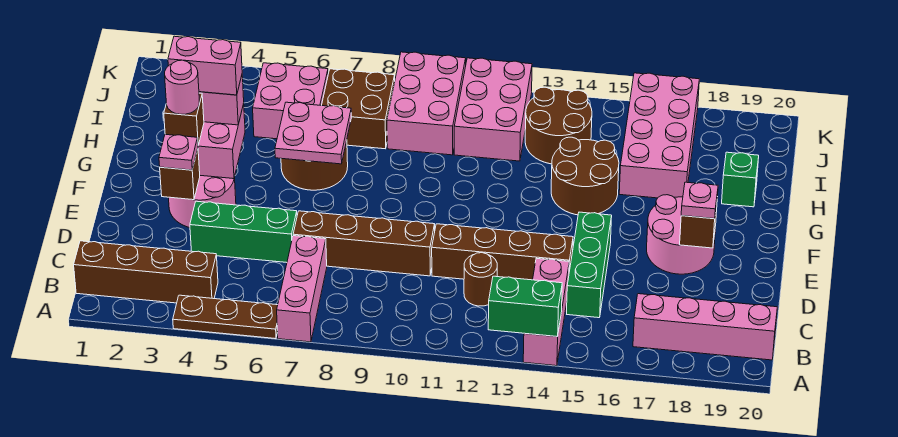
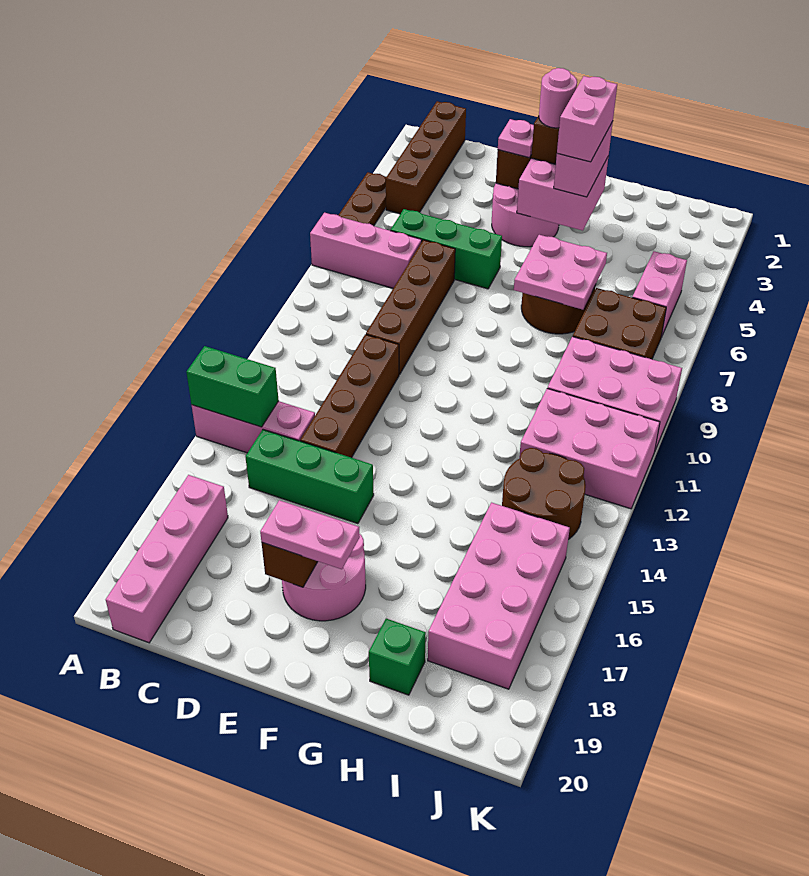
green brick A13:A14 level 2 -> green brick A14:B14 level 2
brown round brick C12 level 1 -> none
green brick D4:D6 level 1 -> green brick C6:E6 level 1
pink plate E18 level 3 -> pink plate E18:F18 level 3
brown round brick G14:H15 level 1 -> none
pink brick H16:K17 level 1 -> pink brick I15:J18 level 1
pink brick I5:J6 level 1 -> pink brick J5:J6 level 1

